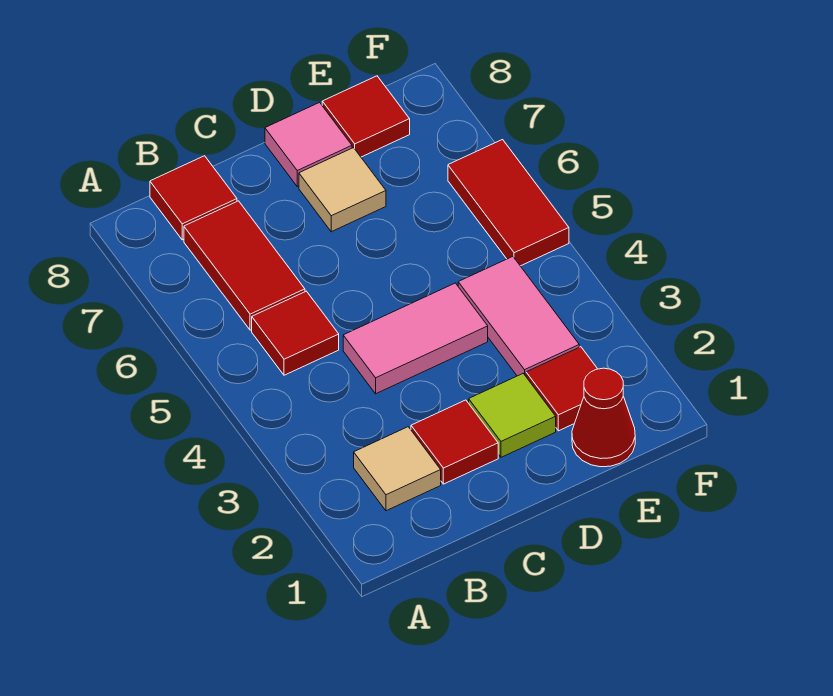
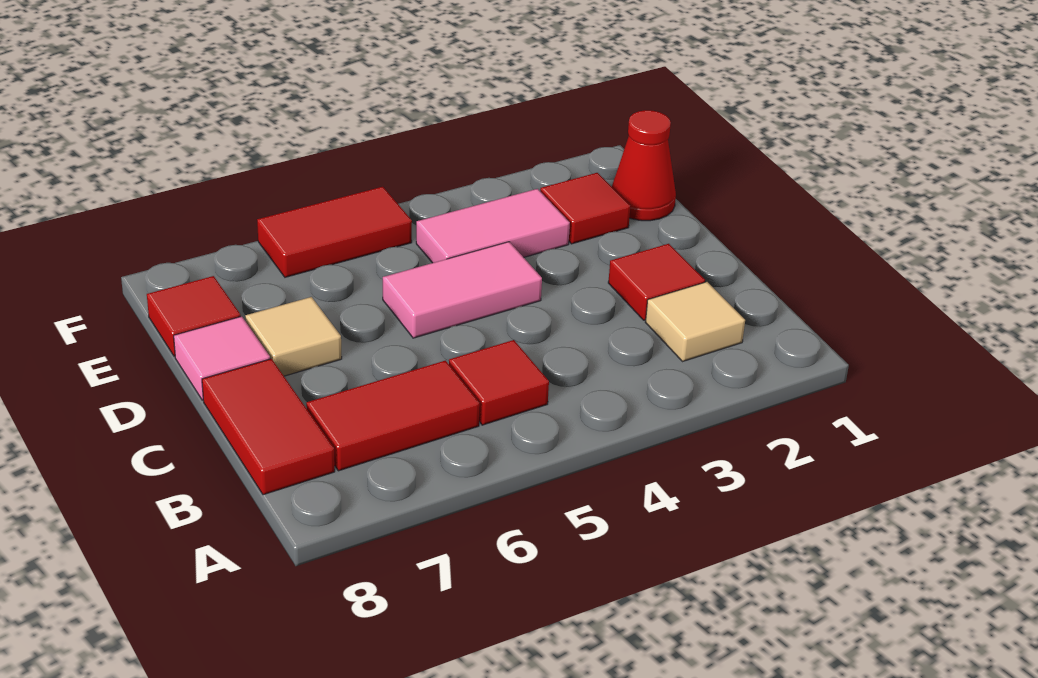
red tile B8 level 1 -> red tile B8:C8 level 1
pink tile C4:D4 level 1 -> pink tile D4:D5 level 1
lime tile D2 level 1 -> none

